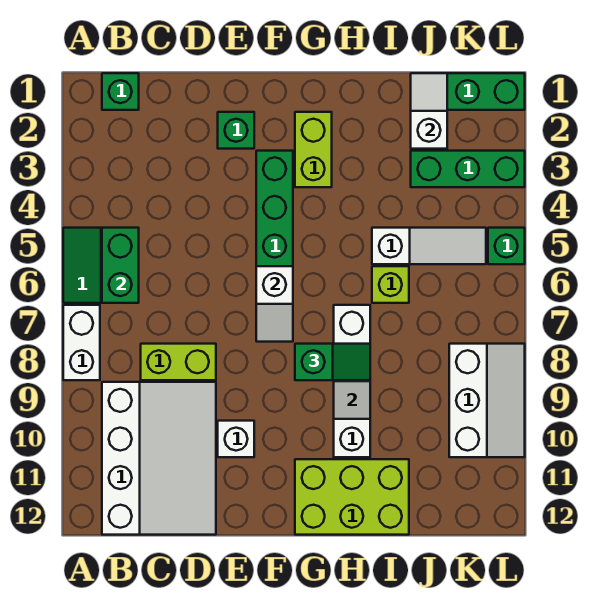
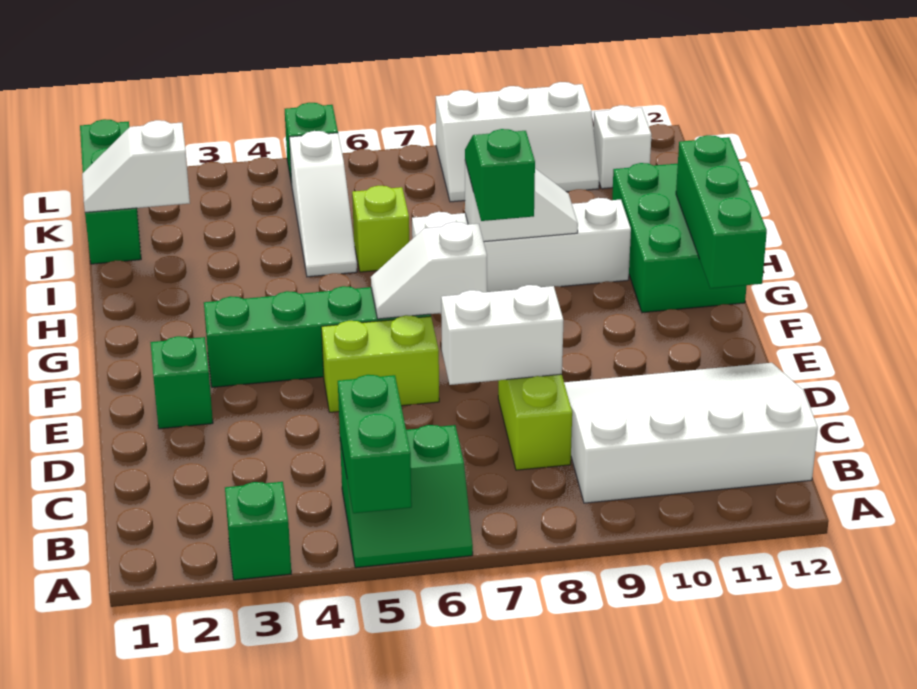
white brick A7:A8 level 1 -> white brick D7:D8 level 2
green brick B1 level 1 -> green brick A3 level 1
green brick B5:B6 level 2 -> green brick A5:B5 level 2
white brick E10 level 1 -> white brick K11 level 1
white slope F6:F7 level 2 top 6 -> white slope F6:F7 level 2 top 7
lime brick G2:G3 level 1 -> lime brick E5:E6 level 1
lime brick G11:I12 level 1 -> green brick G11:I12 level 1
white slope I5:K5 level 1 top I -> white slope I5:K5 level 1 top K
green brick J3:L3 level 1 -> green brick F12:H12 level 2
white slope K8:L10 level 1 top K -> white slope K8:L10 level 1 top L

